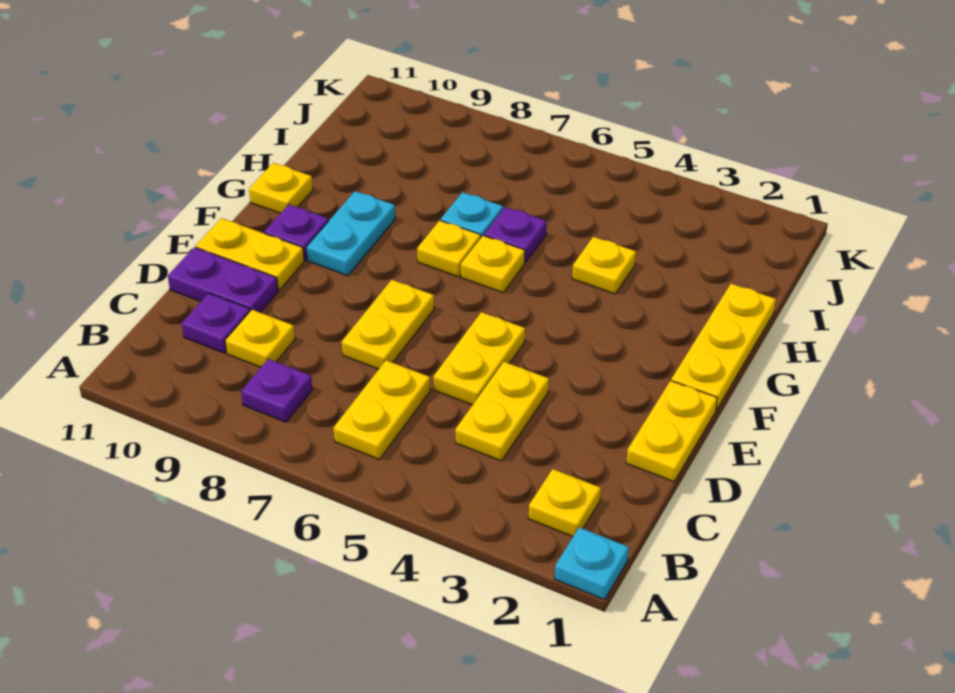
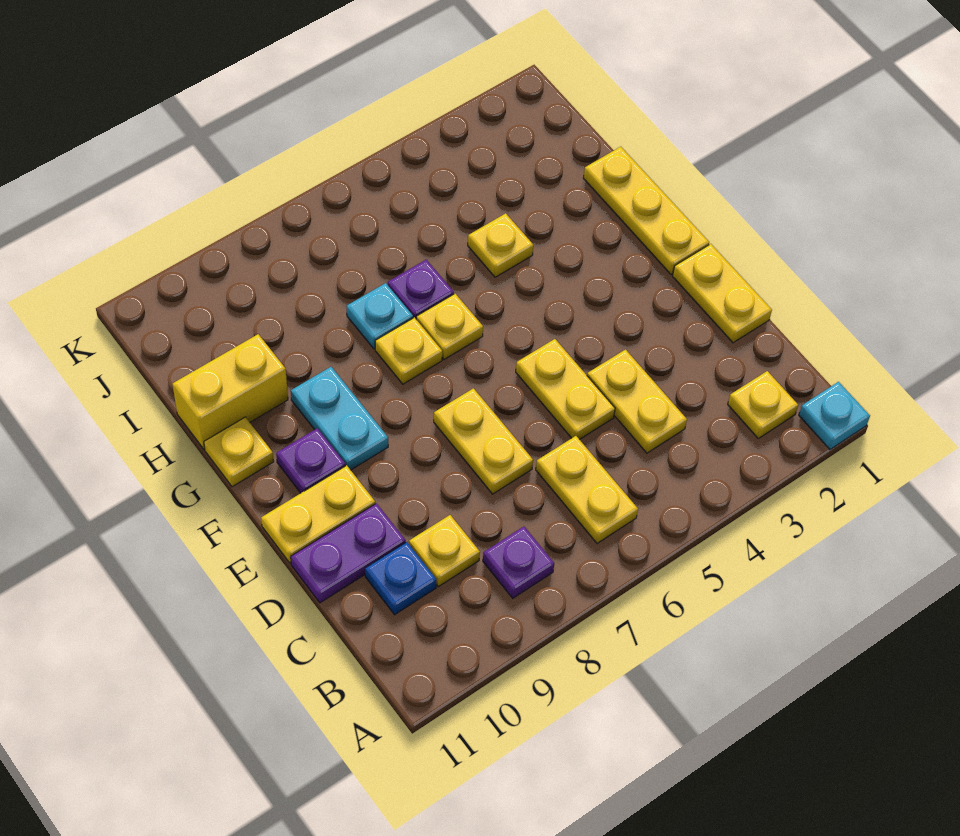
purple plate C10 level 1 -> blue plate C10 level 1
none -> yellow brick H10:H11 level 1

